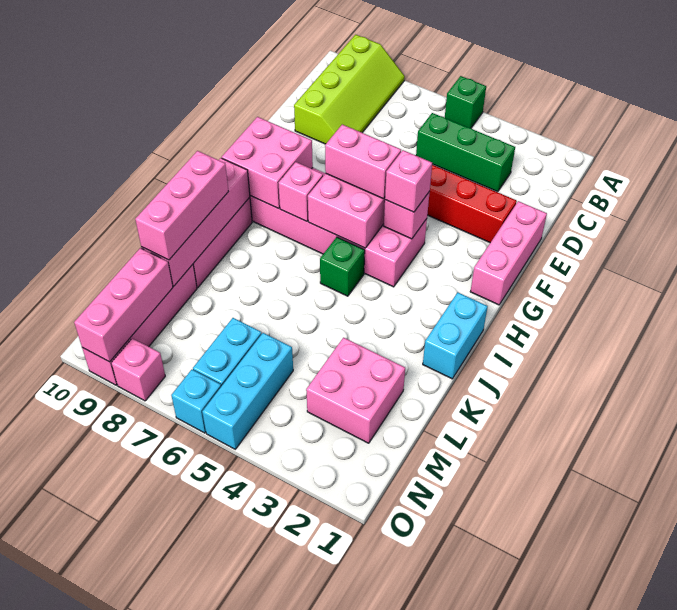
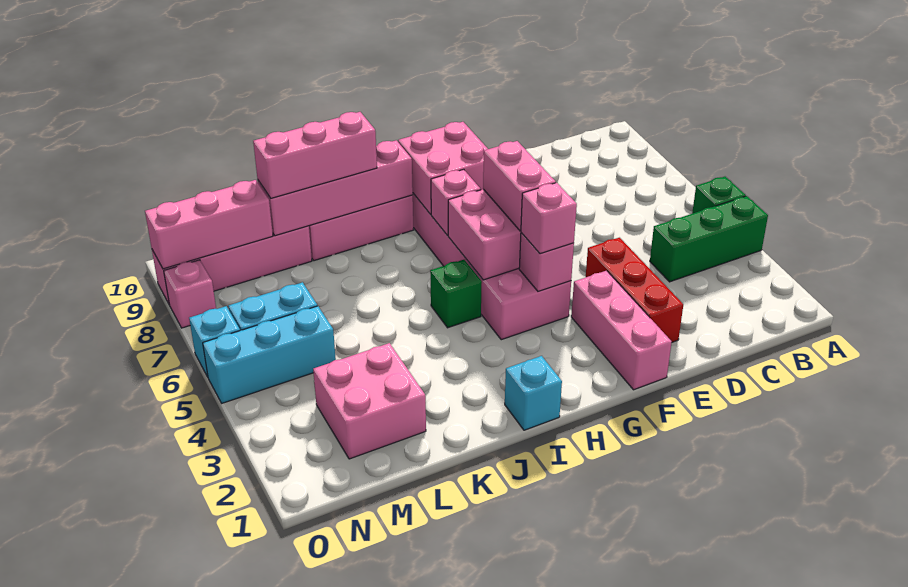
lime slope A8:D9 level 1 top 9 -> none
green brick C3:C5 level 1 -> green brick A4:C4 level 1
pink brick E1:G1 level 1 -> pink brick F1:F3 level 1
cyan brick I1:J1 level 1 -> cyan brick I1 level 1

